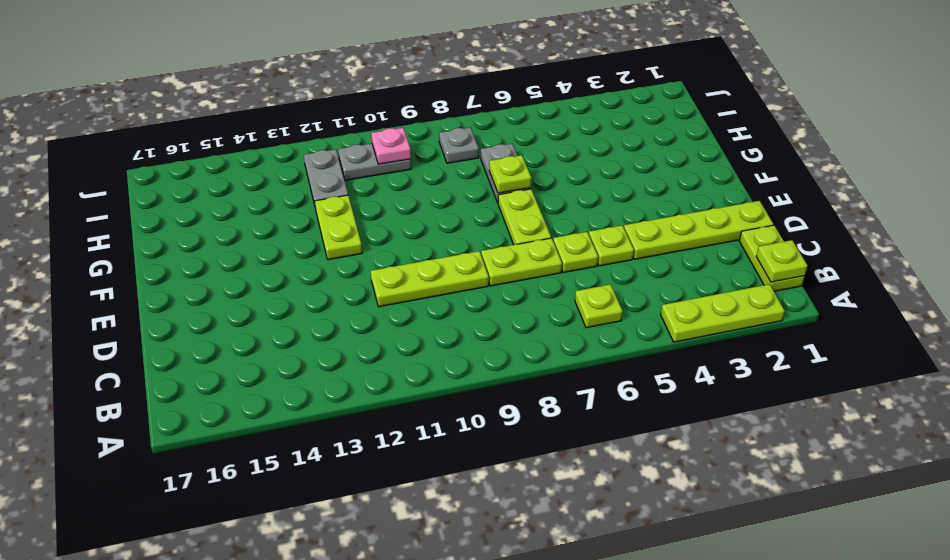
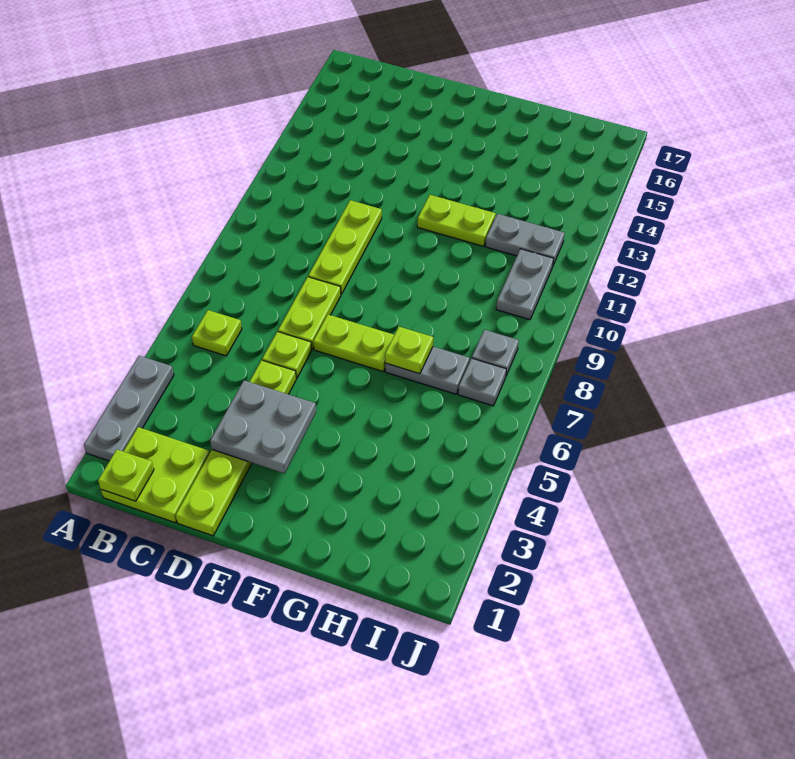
lime plate A2:A4 level 1 -> grey plate A2:A4 level 1
lime plate B1:C1 level 1 -> lime plate B1:C2 level 1
none -> grey plate D3:E4 level 2
none -> grey plate I7 level 1
pink plate I10 level 2 -> none

